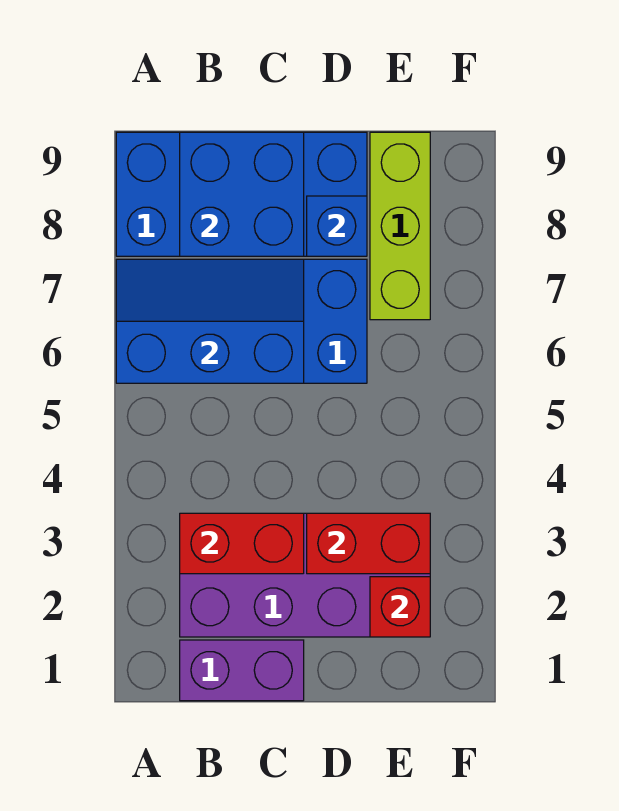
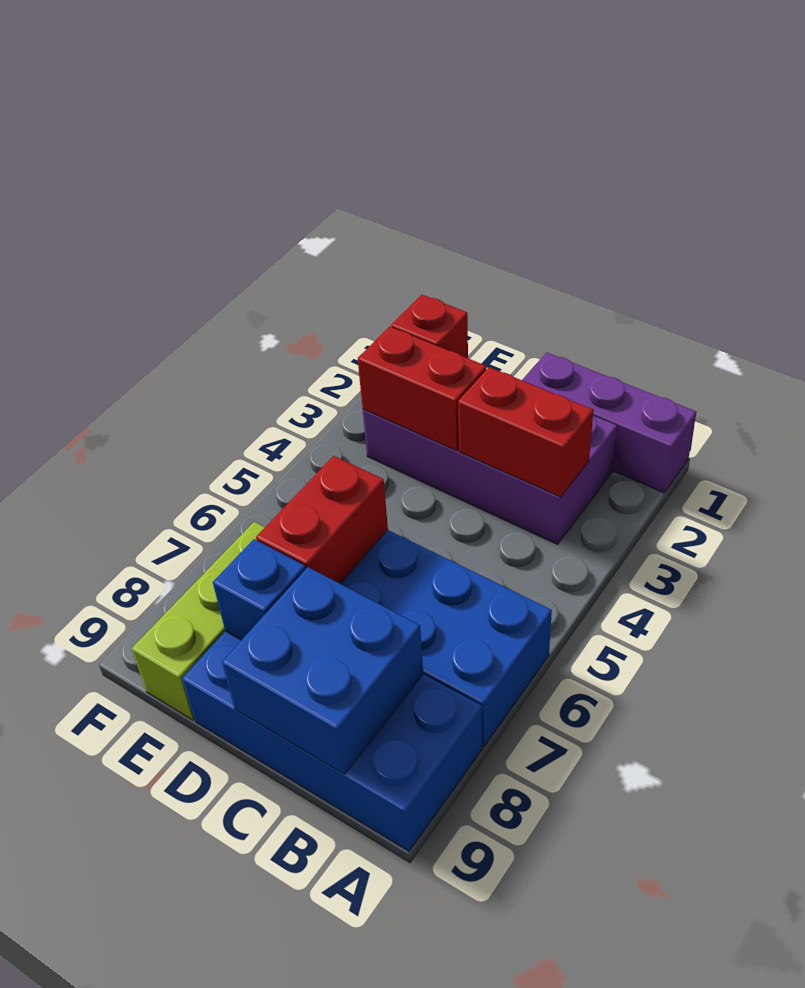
blue slope A6:C7 level 2 top 6 -> none
purple brick B1:C1 level 1 -> purple brick A1:C1 level 1
none -> red brick D6:D7 level 2

